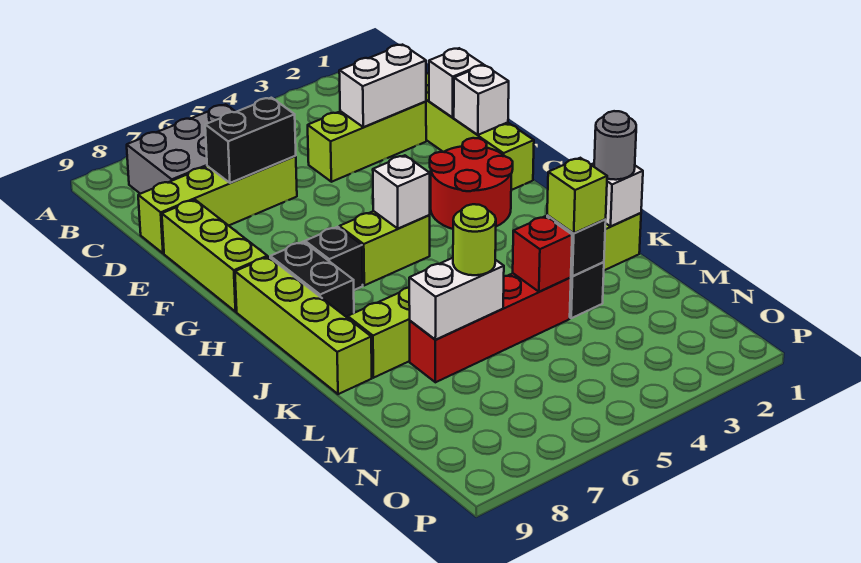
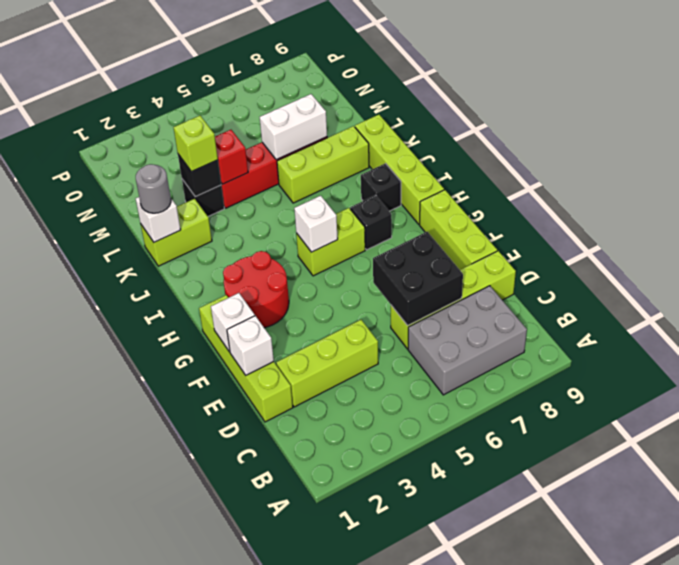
white brick D2:D3 level 2 -> none
black brick D6:D7 level 2 -> black brick D6:E7 level 2
black brick H8:I8 level 1 -> black brick I8 level 1
lime round brick L6 level 3 -> none

